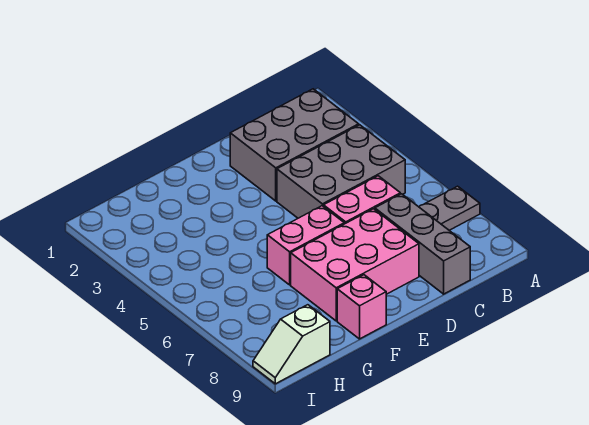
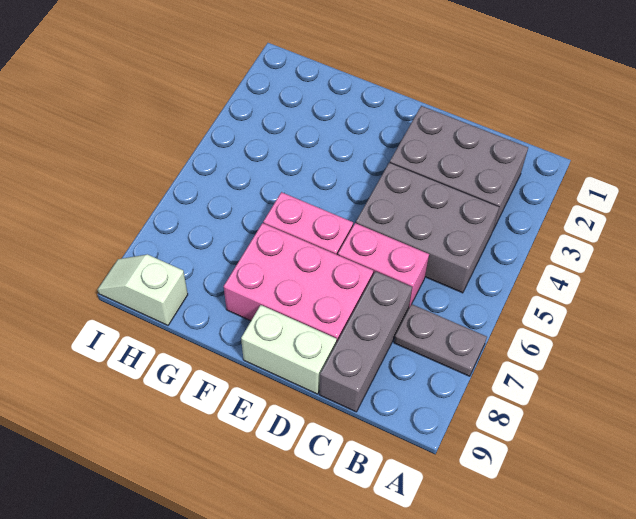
none -> white brick D9:E9 level 1
pink brick F9 level 1 -> none

